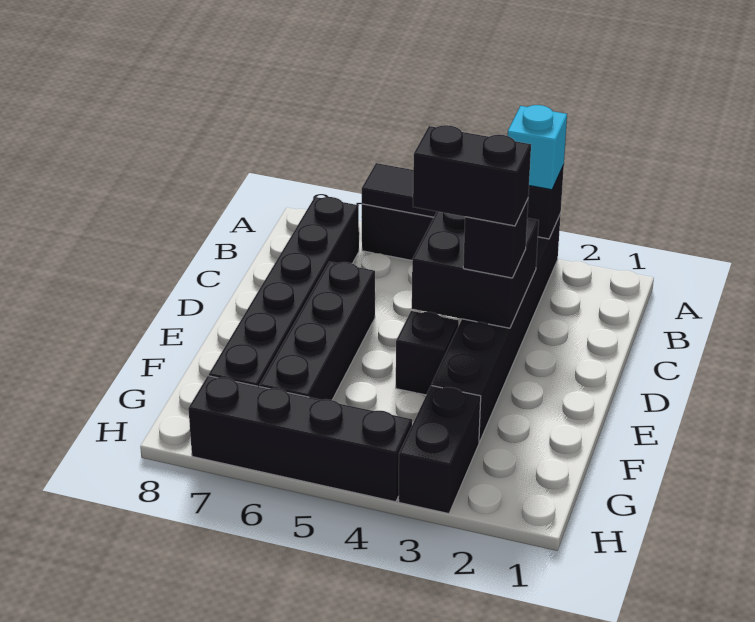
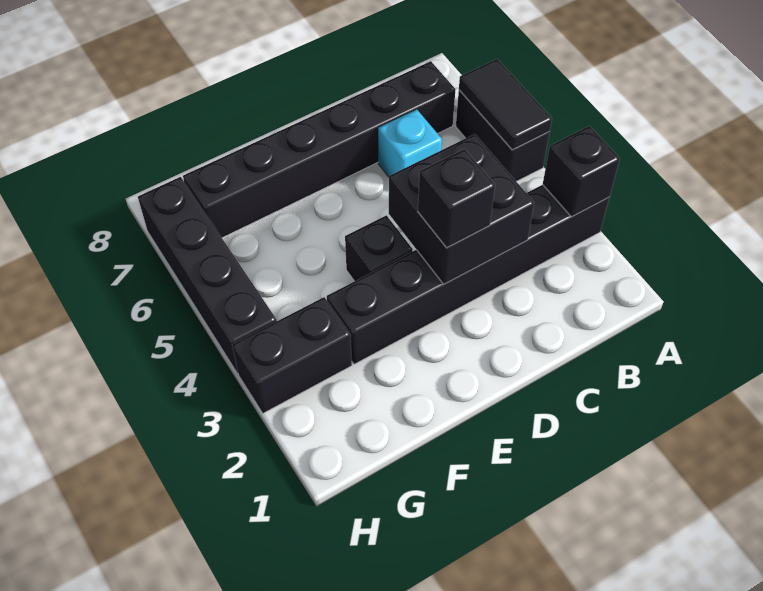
cyan brick A3 level 3 -> cyan brick C6 level 1
black brick D3:D4 level 4 -> none
black brick D6:G6 level 1 -> none

